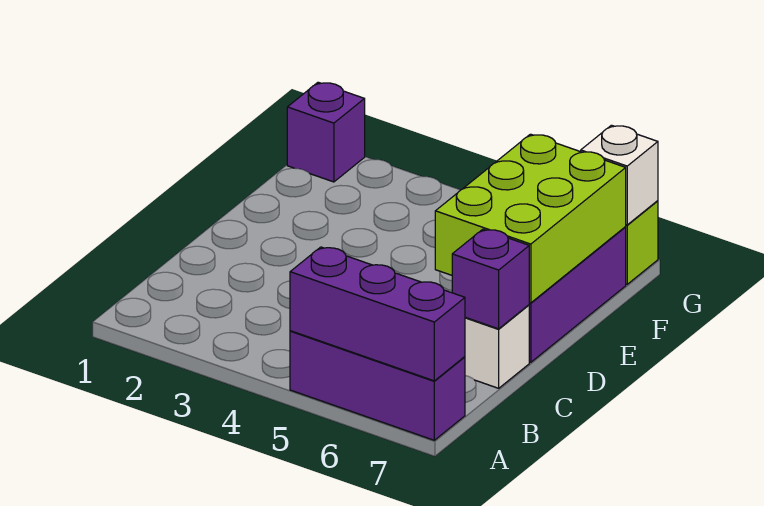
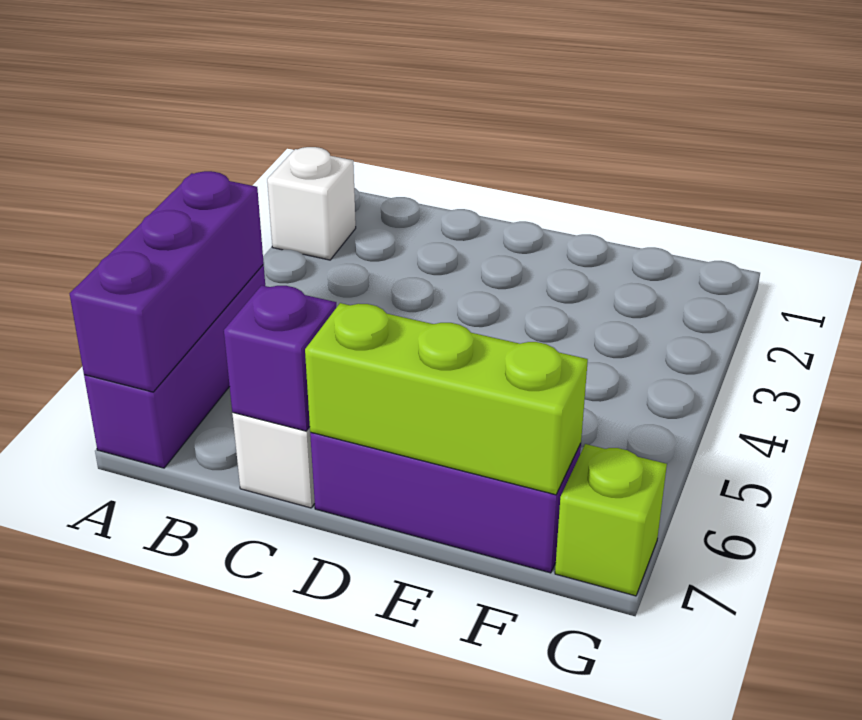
lime brick D6:F7 level 2 -> lime brick D7:F7 level 2
purple brick G1 level 1 -> none
white brick G7 level 2 -> white brick A2 level 1

